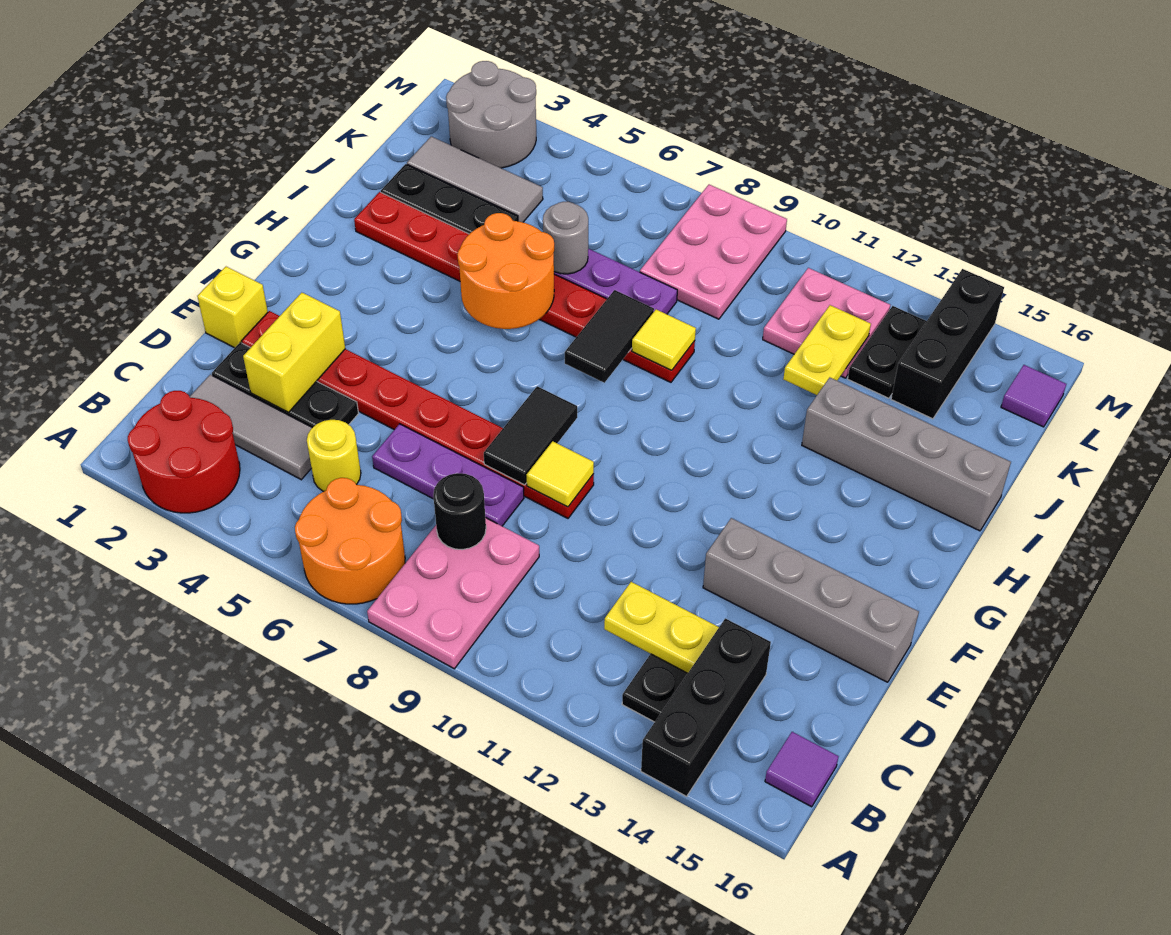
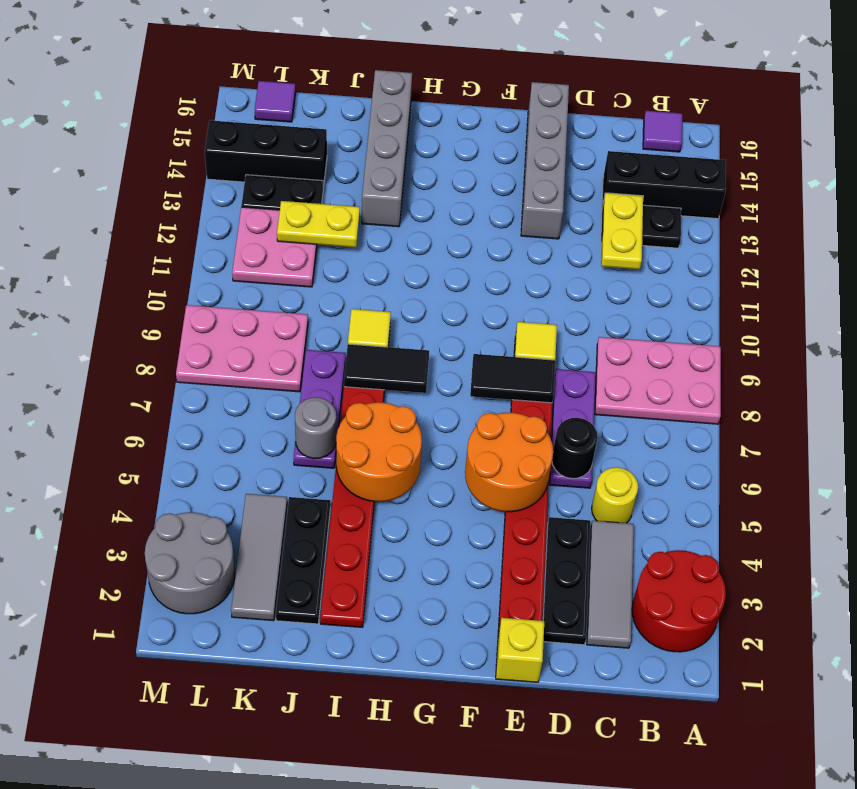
orange round brick A6:B7 level 1 -> orange round brick E5:F6 level 2
black round brick C8 level 2 -> black round brick D6 level 2
yellow brick D3:E3 level 2 -> none

